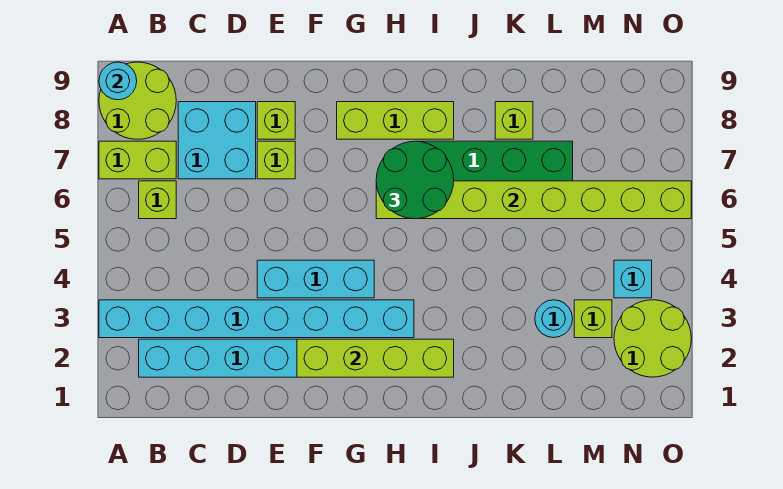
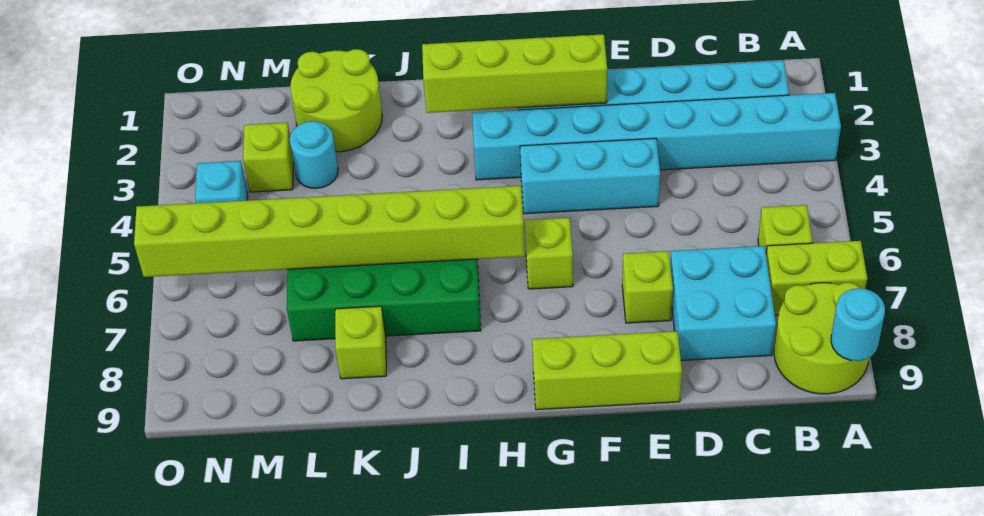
lime brick E8 level 1 -> lime brick G6 level 1
lime brick G8:I8 level 1 -> lime brick E9:G9 level 1
green round brick H6:I7 level 3 -> none
lime round brick N2:O3 level 1 -> lime round brick K1:L2 level 1

